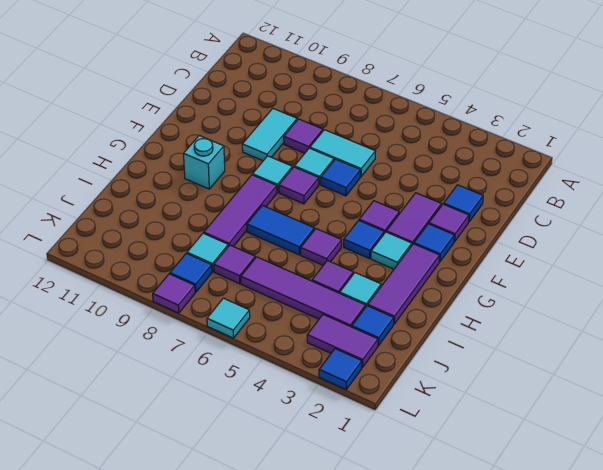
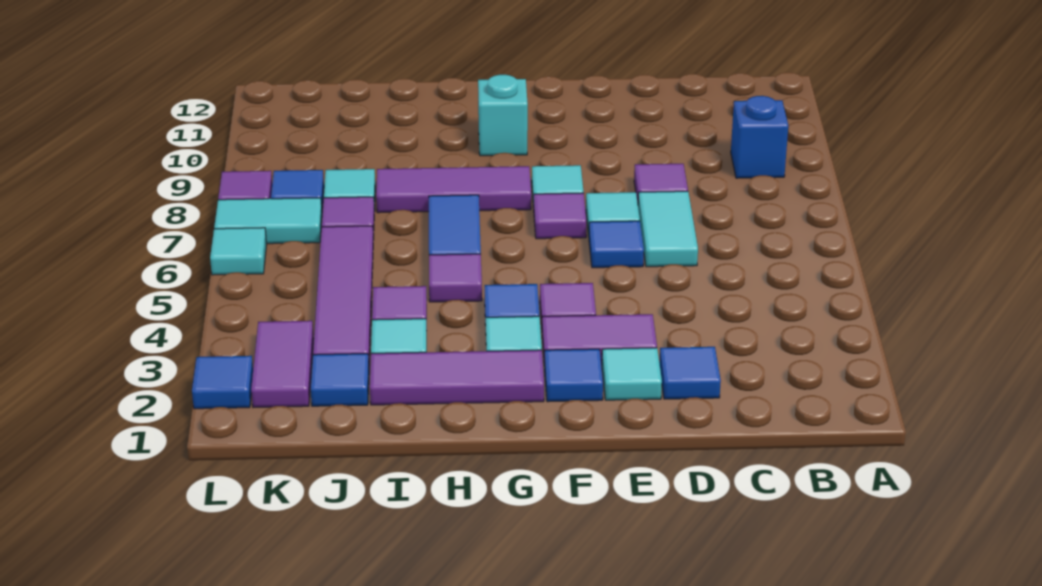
none -> blue brick B9 level 1
cyan tile D9:E9 level 1 -> cyan tile K7:L7 level 1
purple tile E2 level 1 -> cyan tile E2 level 1

